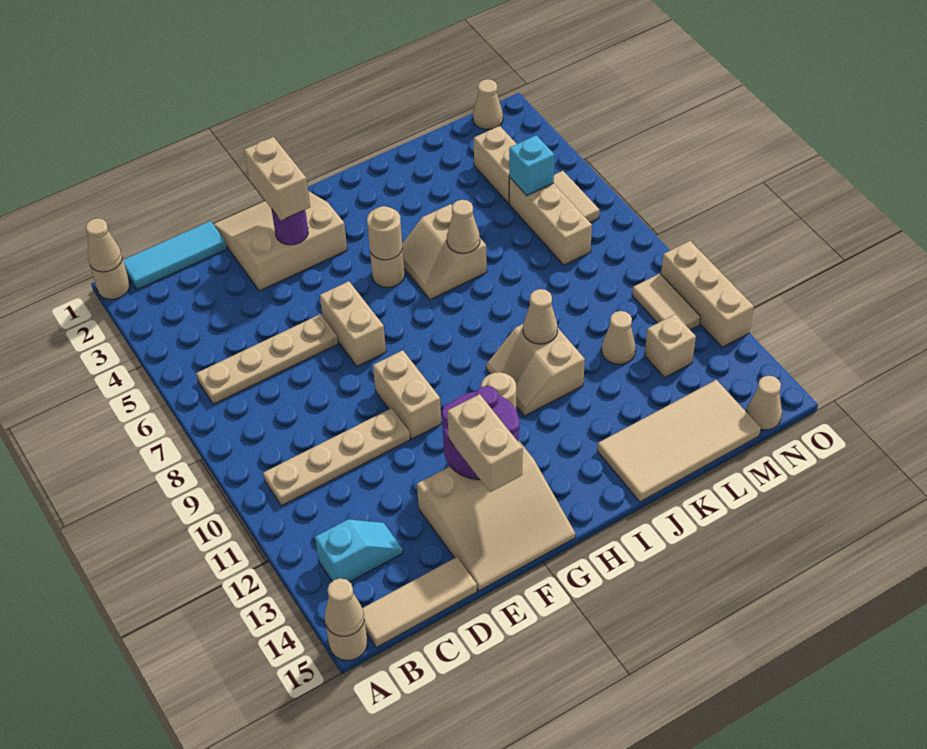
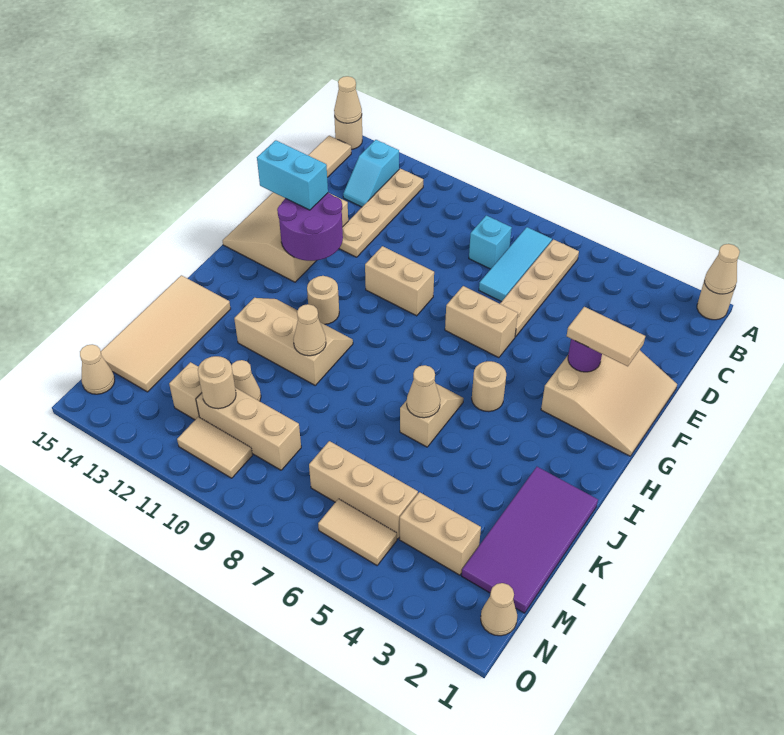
cyan tile B1:D1 level 1 -> cyan tile B7:D7 level 1
tan plate B10:E10 level 1 -> tan plate B12:E12 level 1
tan brick F2:F3 level 3 -> tan tile F2:F3 level 3
tan brick F13:F14 level 3 -> cyan brick F13:F14 level 3
tan round brick H5 level 2 -> tan round brick M11 level 2
tan slope I5:J6 level 1 top J -> tan slope I6:J6 level 1 top J
tan slope I10:J11 level 1 top J -> tan slope I10:J12 level 1 top J
none -> purple tile J1:M2 level 1
cyan brick M5 level 2 -> cyan brick C8 level 1
tan brick O10:O12 level 1 -> tan brick M9:M11 level 1

